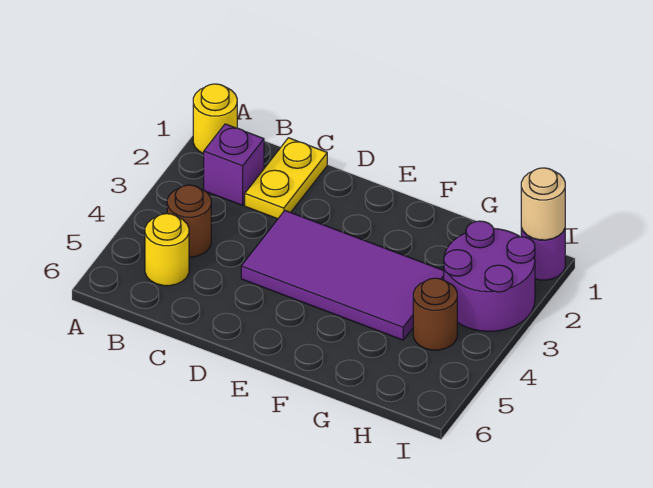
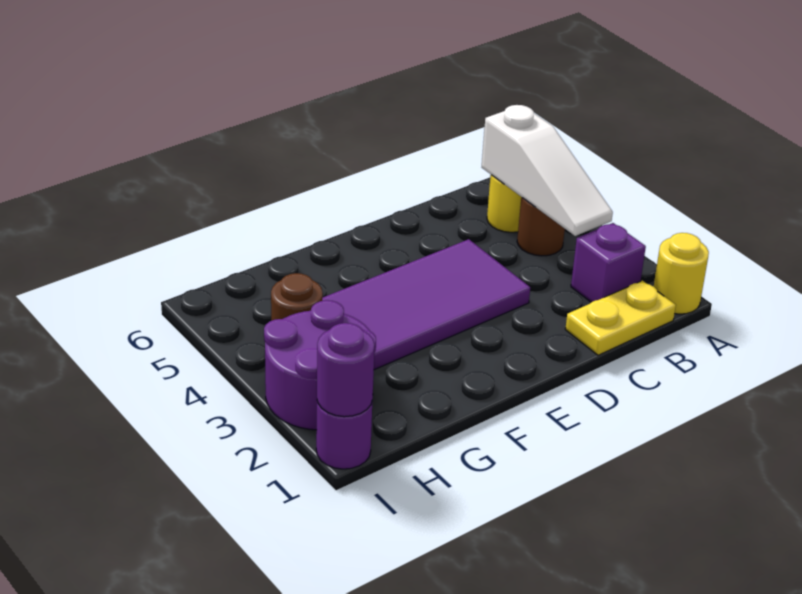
none -> white slope B3:B5 level 2 top 5
yellow plate C1:C2 level 1 -> yellow plate B1:C1 level 1
tan round brick I1 level 2 -> purple round brick I1 level 2

